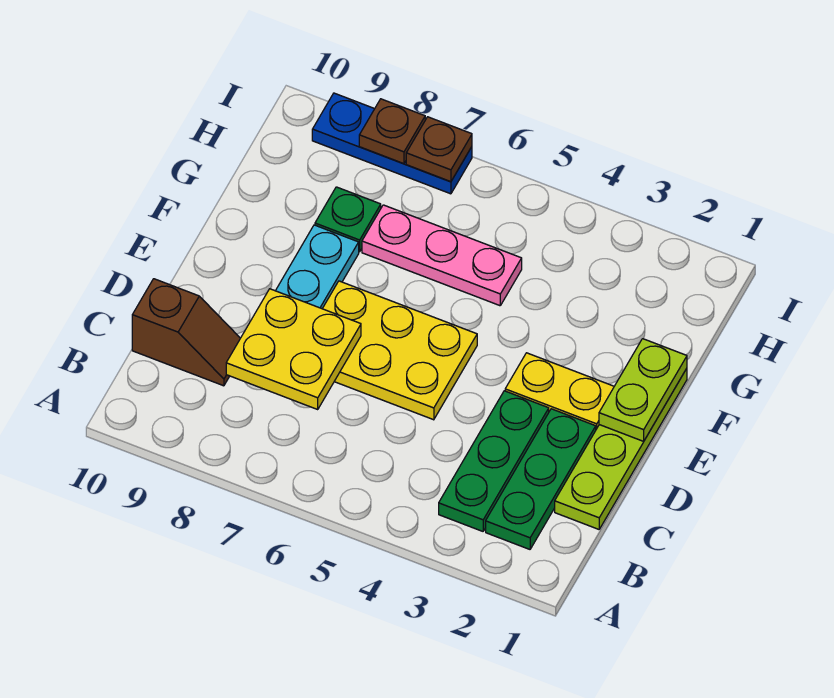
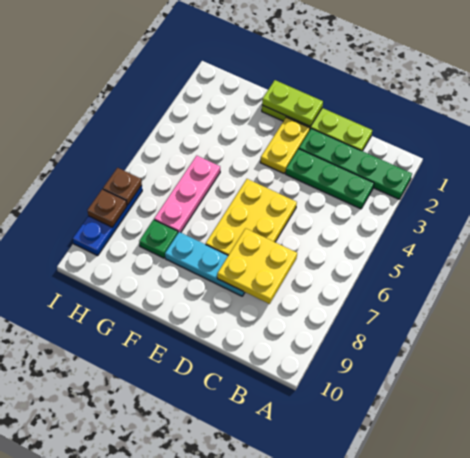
green plate B2:D2 level 1 -> green plate A2:D2 level 1
brown slope C9:C10 level 1 top 10 -> none

